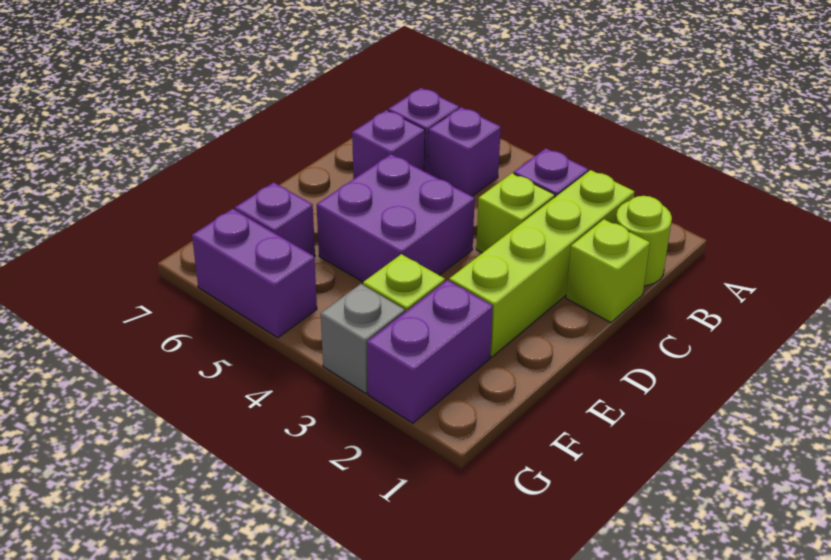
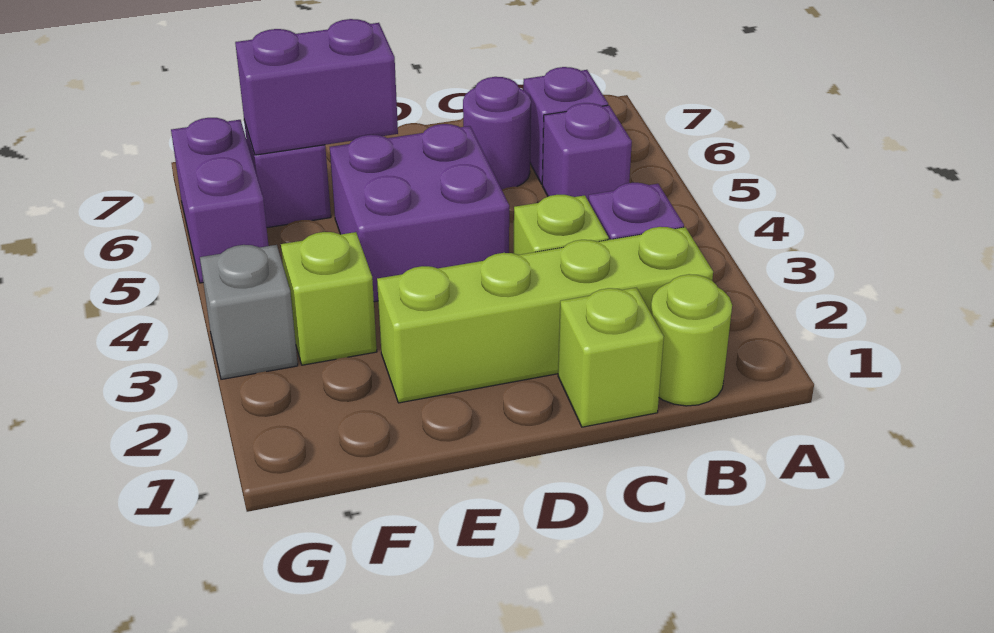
purple brick C6 level 1 -> purple round brick C6 level 1
purple brick F2:G2 level 1 -> purple brick E6:F6 level 2

